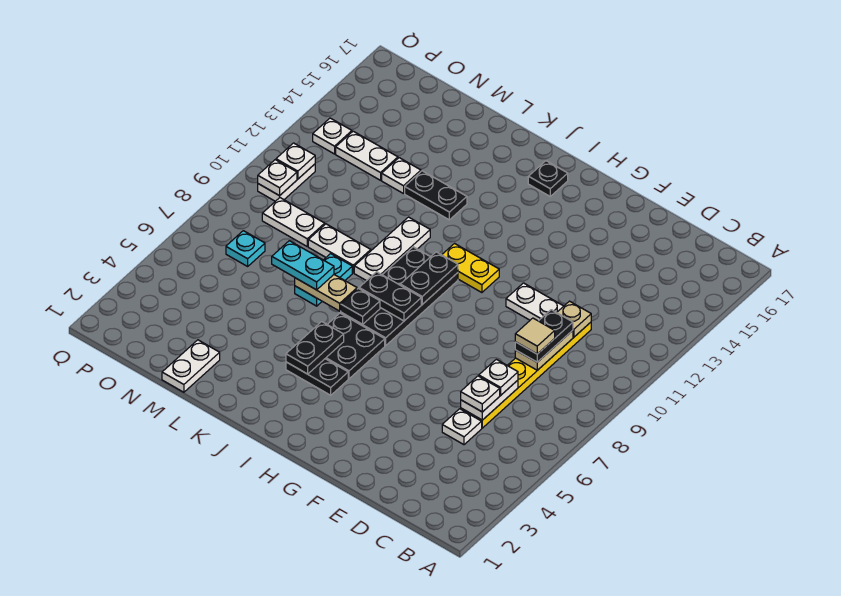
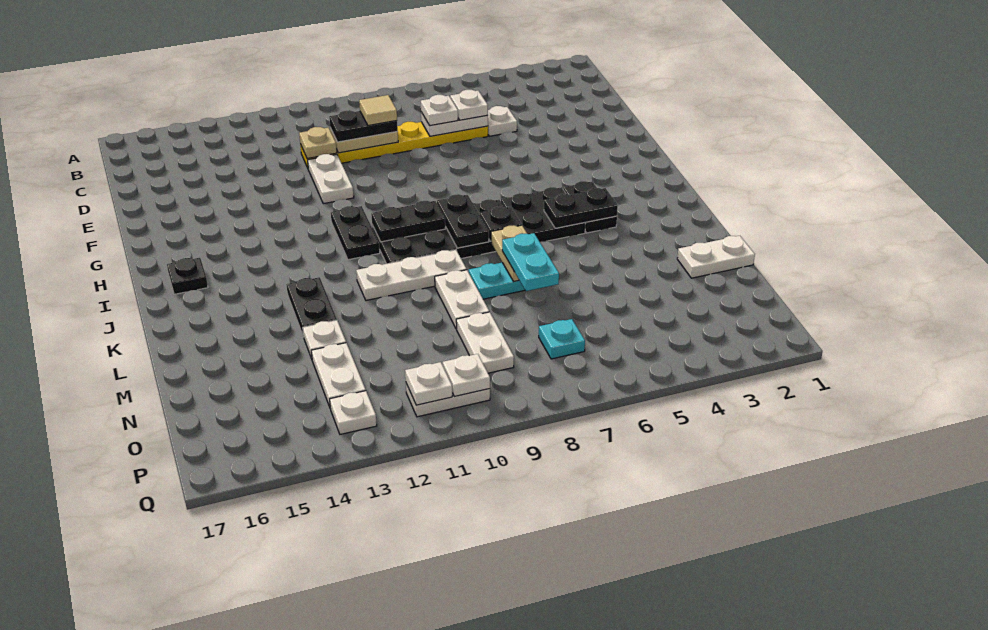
yellow plate H11:I11 level 1 -> black plate H11:I11 level 1

